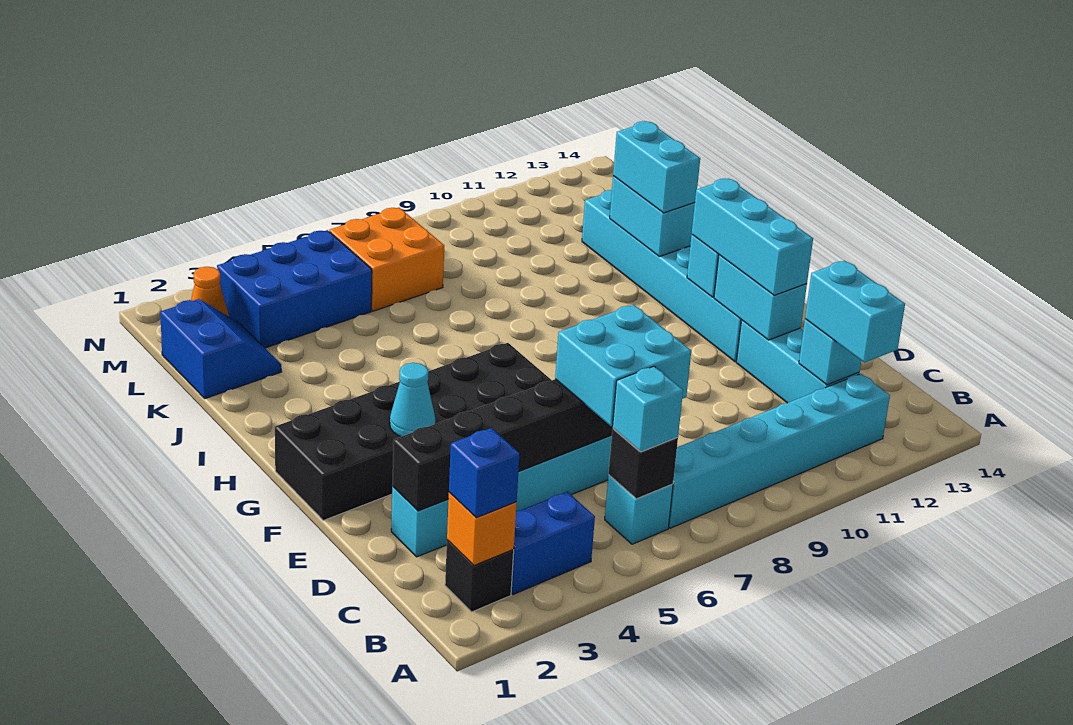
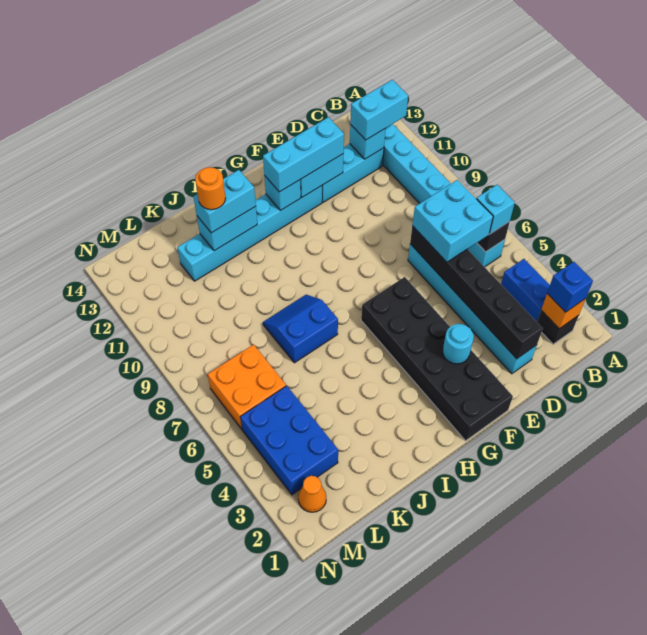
cyan cone F3 level 2 -> cyan round brick F3 level 2
none -> orange round brick J12 level 4
blue slope K1:L2 level 1 top 1 -> blue slope I7:J8 level 1 top 7

